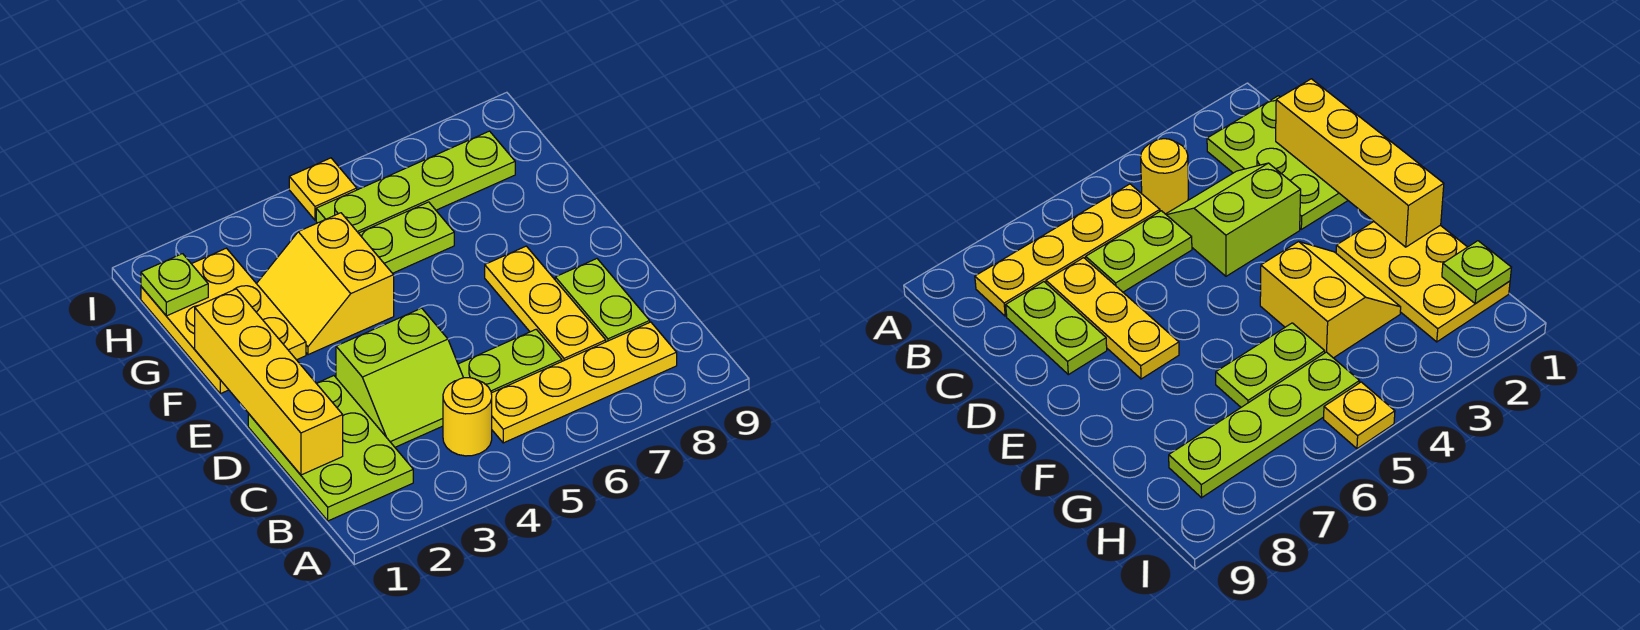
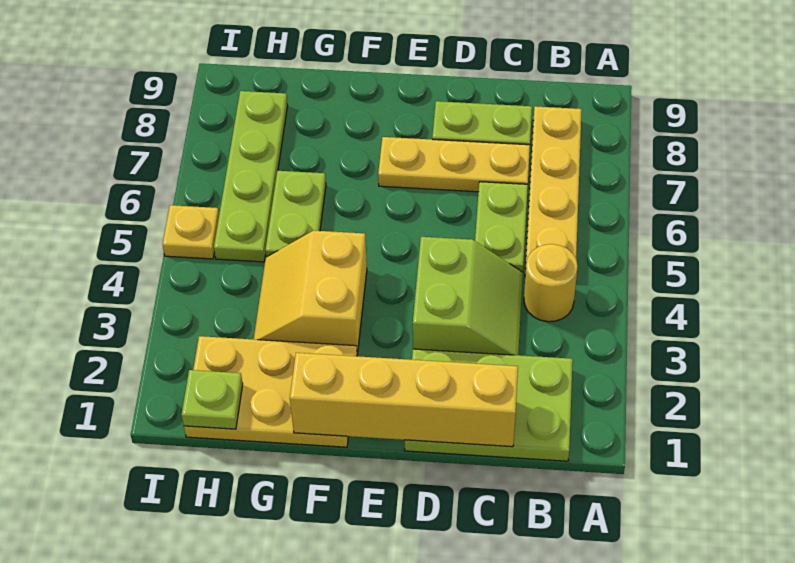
yellow slope F3:G4 level 1 top 4 -> yellow slope F3:G4 level 1 top F

